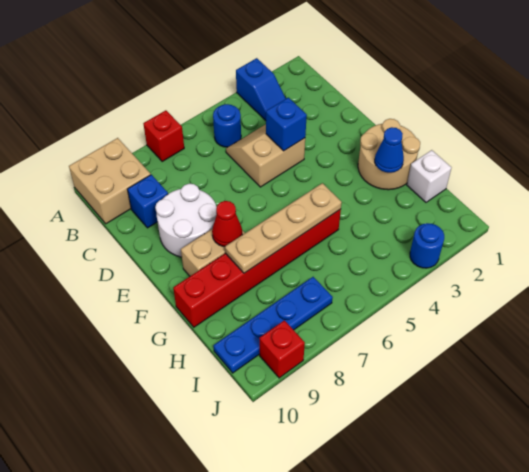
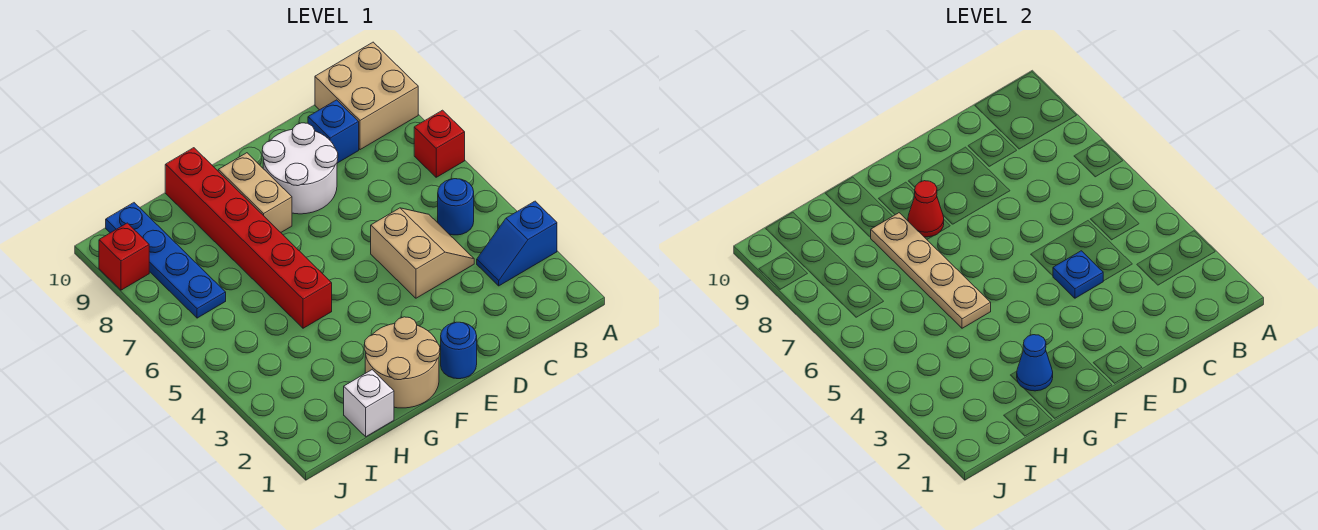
blue brick D4 level 2 -> blue plate D4 level 2
blue round brick J3 level 1 -> blue round brick E1 level 1

